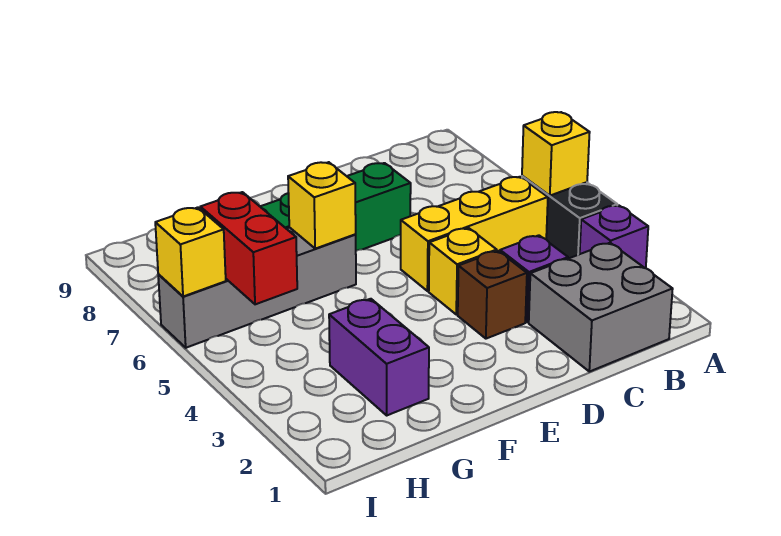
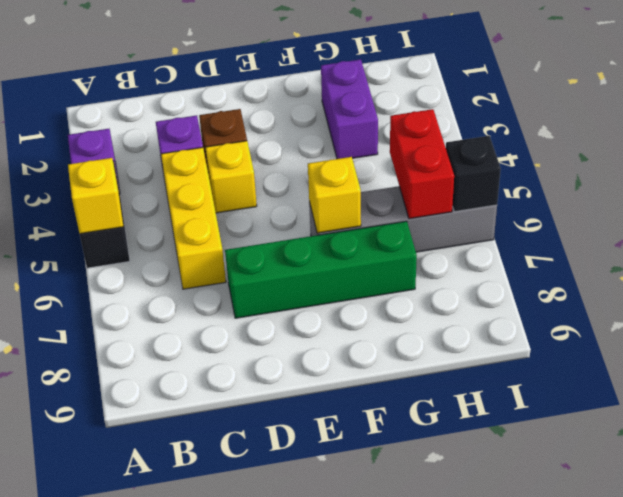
grey brick B1:C2 level 1 -> none
yellow brick B5:D5 level 1 -> yellow brick C4:C6 level 1
yellow brick I6 level 2 -> black brick I6 level 2

